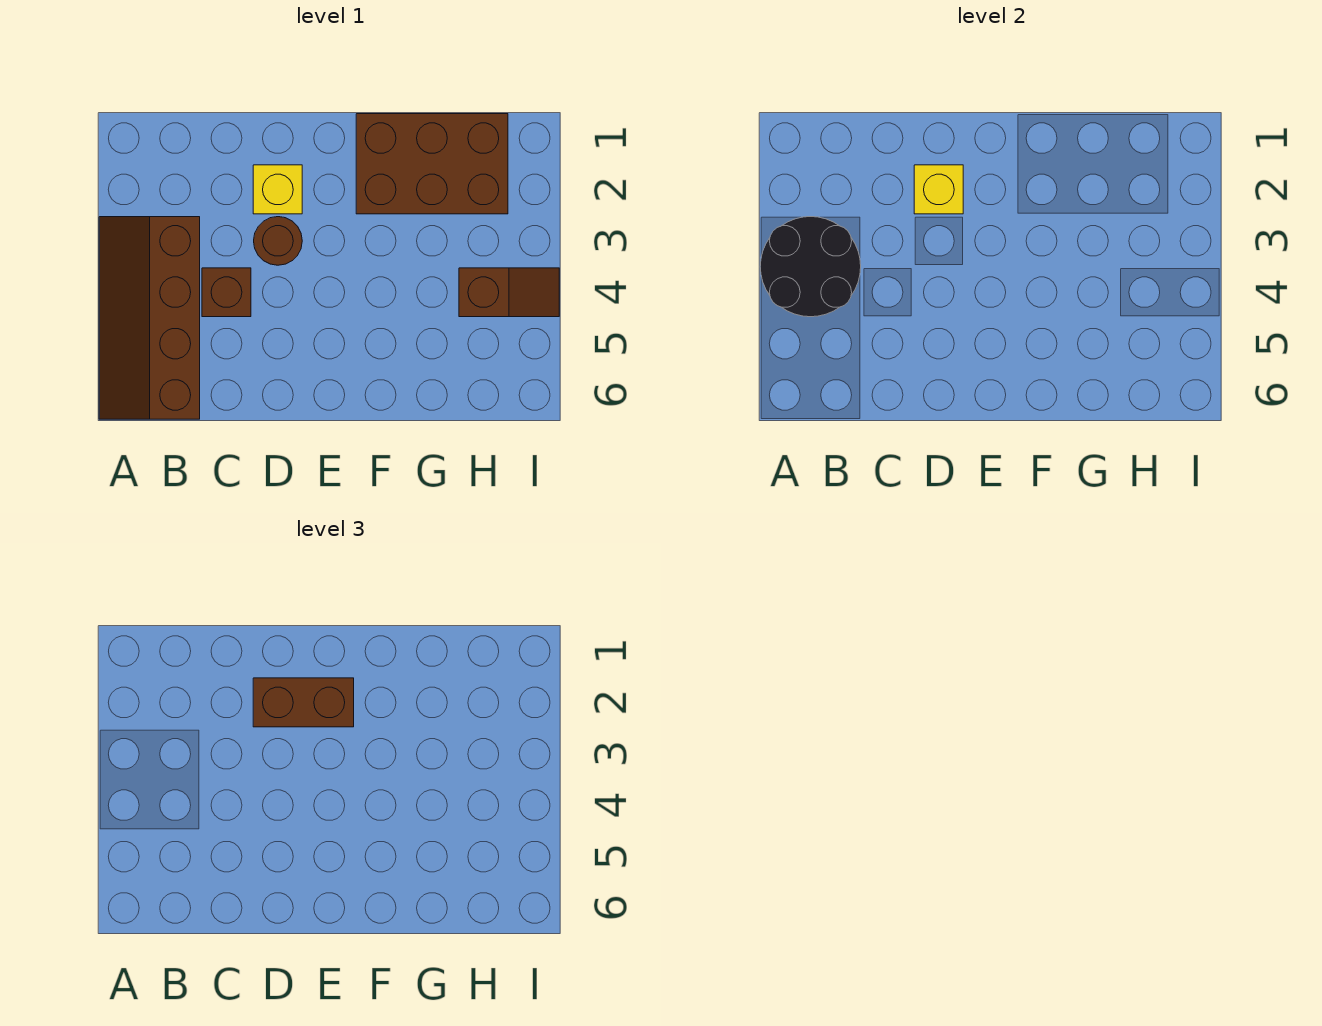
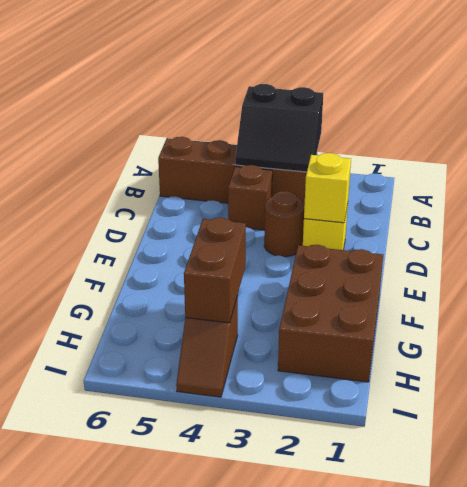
black round brick A3:B4 level 2 -> black slope A3:B4 level 2 top A
brown brick D2:E2 level 3 -> brown brick G4:H4 level 2

